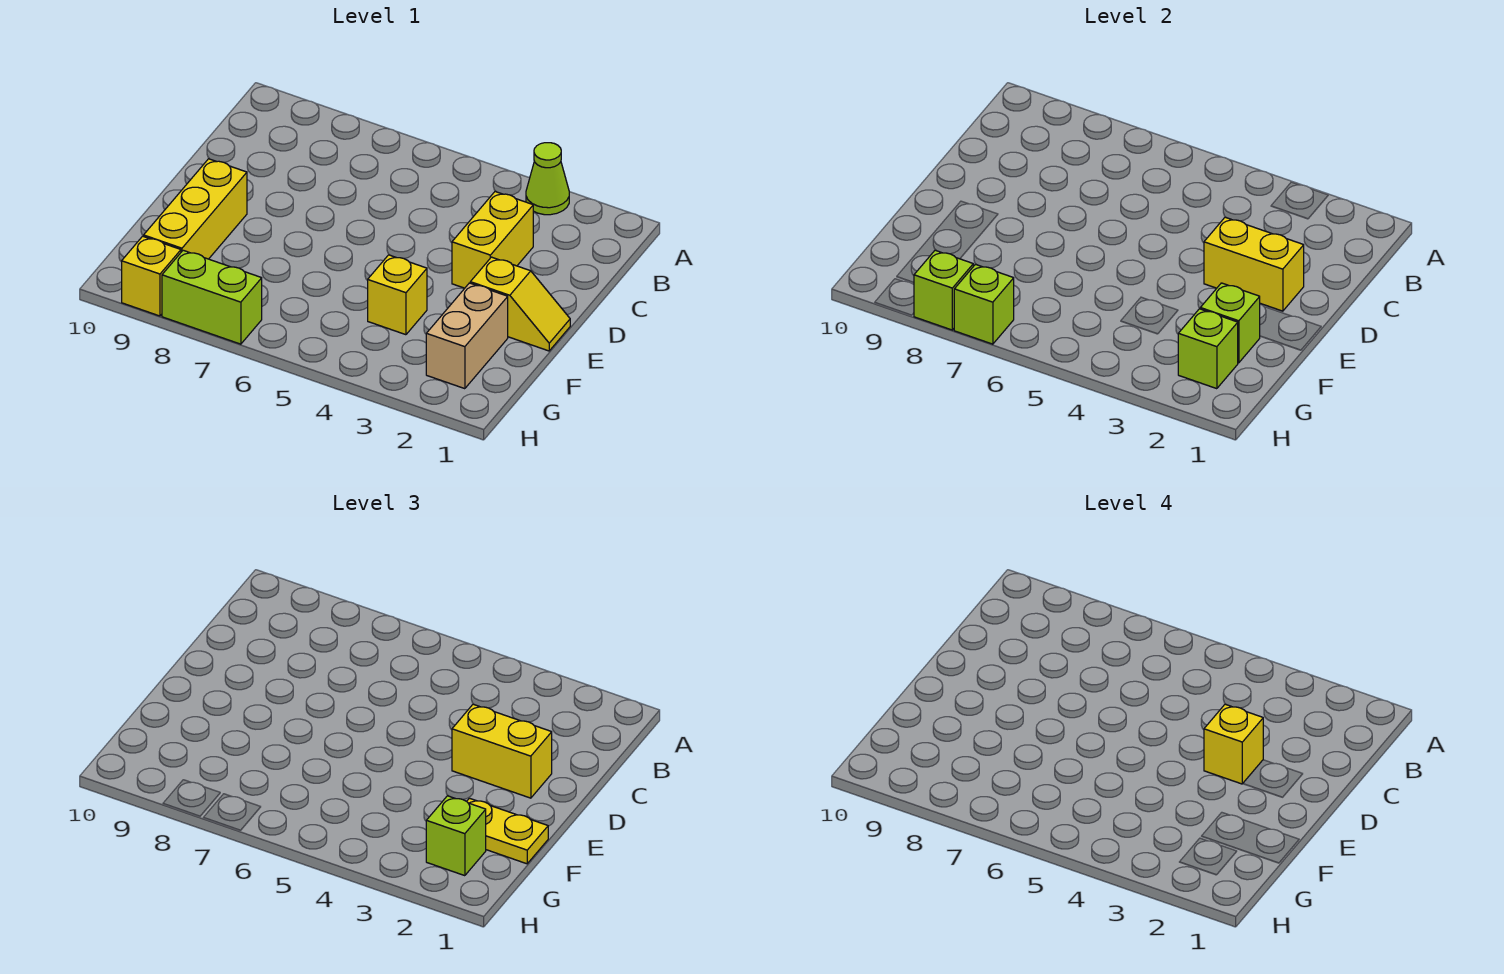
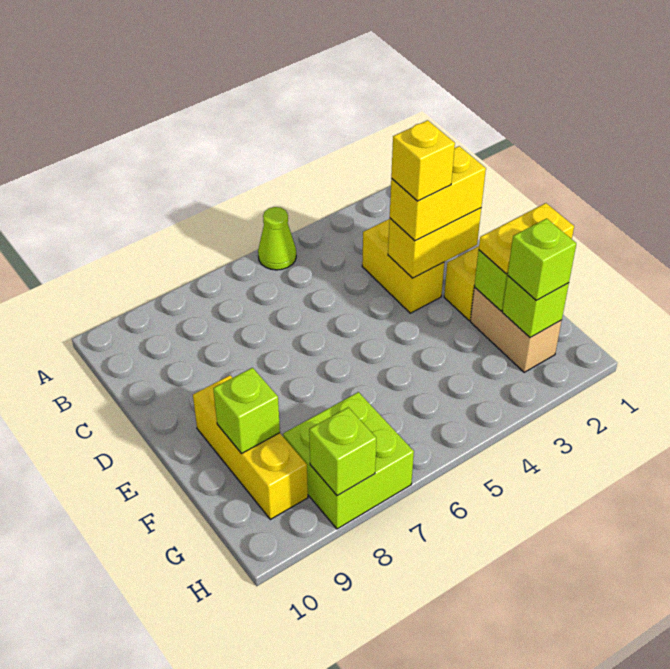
lime cone A3 level 1 -> lime cone A5 level 1
yellow brick F4 level 1 -> none
lime brick H7:H8 level 1 -> lime brick G7:H8 level 1
lime brick H7 level 2 -> lime brick F9 level 2
yellow brick H9 level 1 -> none

